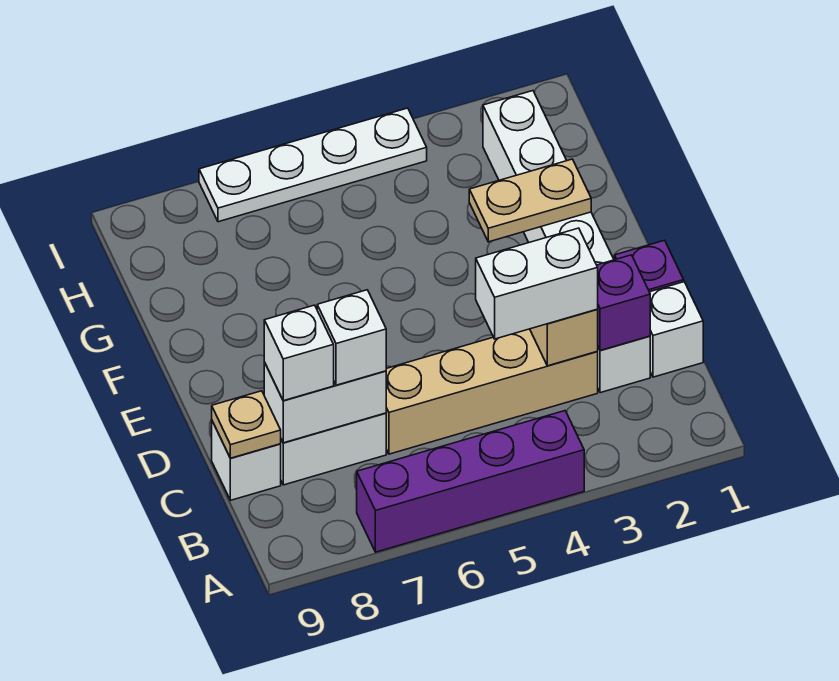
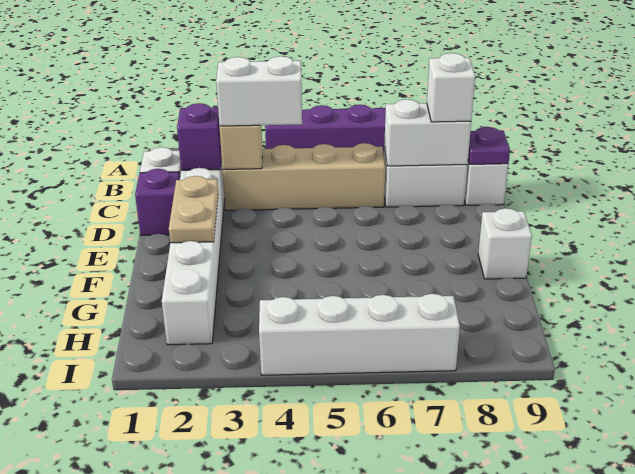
white brick C7 level 3 -> white brick F9 level 1
tan plate C9 level 2 -> purple plate C9 level 2
tan plate F2:F3 level 2 -> tan plate E2:F2 level 2
white plate I4:I7 level 1 -> white brick I4:I7 level 1

